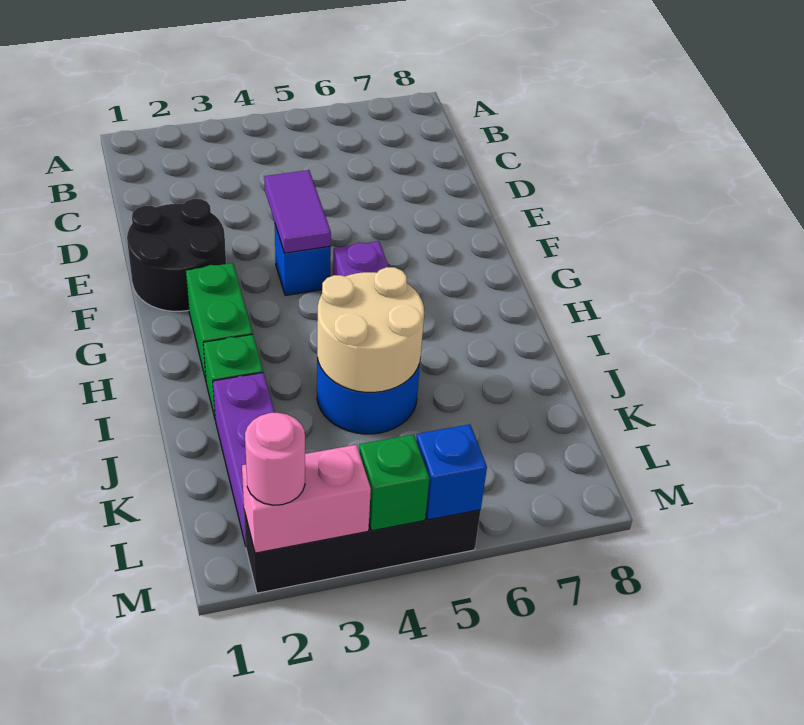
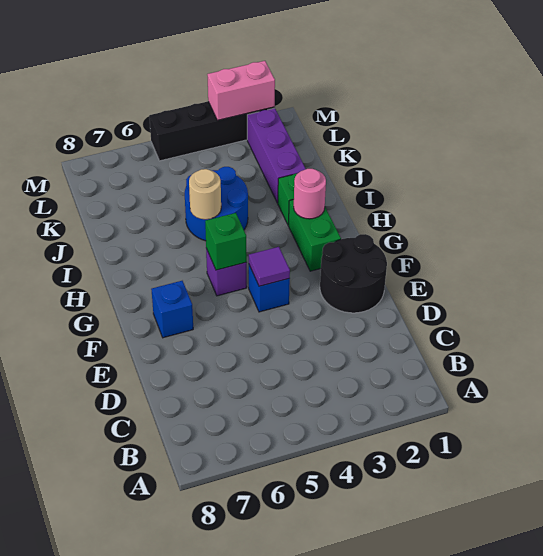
purple tile E4:F4 level 2 -> purple tile F4 level 2
tan round brick I4:J5 level 2 -> tan round brick I5 level 2
pink round brick M2 level 3 -> pink round brick H2 level 2
green brick M4 level 2 -> green brick G5 level 2
blue brick M5 level 2 -> blue brick F7 level 1

